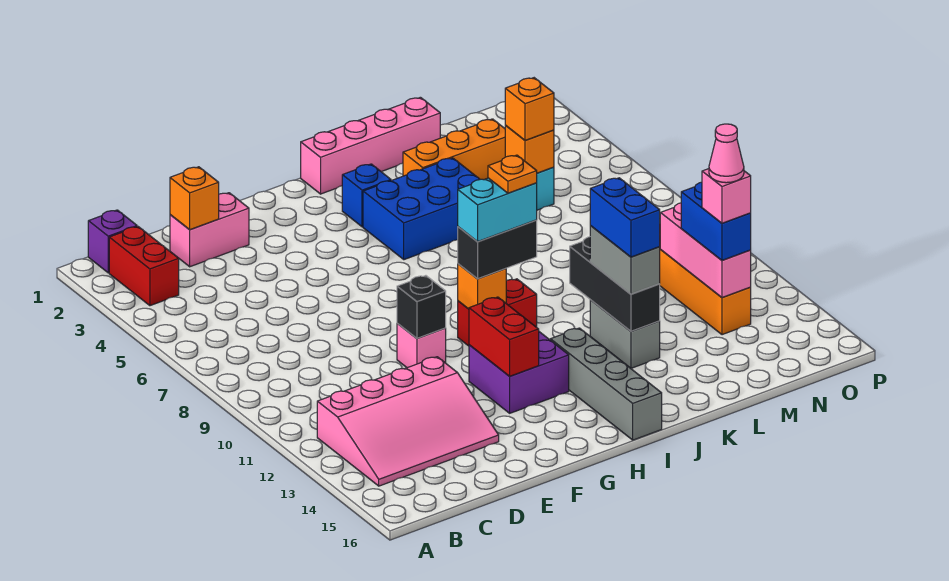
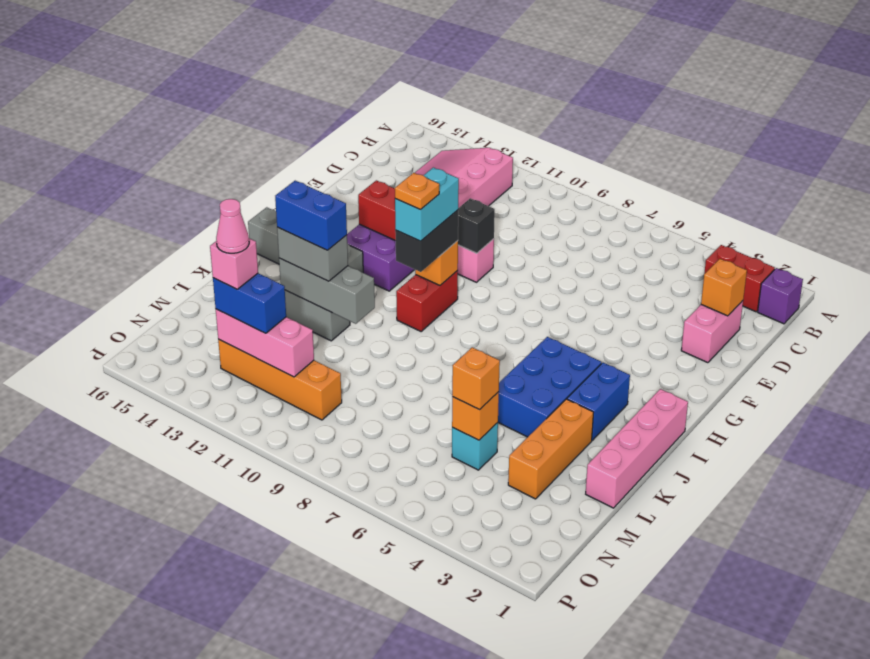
blue brick I3 level 1 -> blue brick I3:J3 level 1
black brick K11:K13 level 2 -> grey brick K11:K13 level 2

